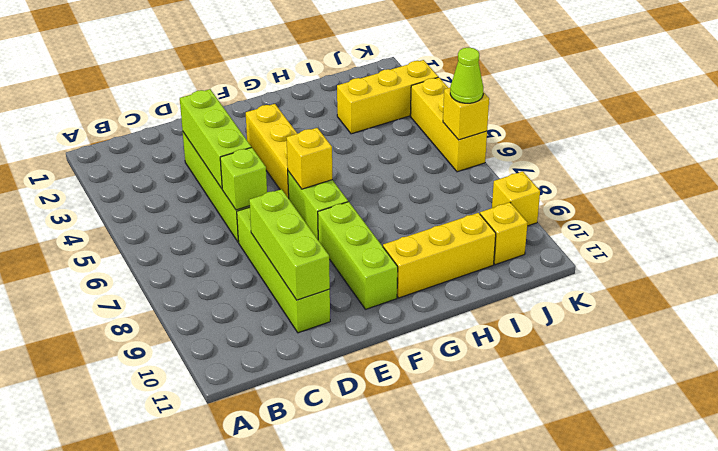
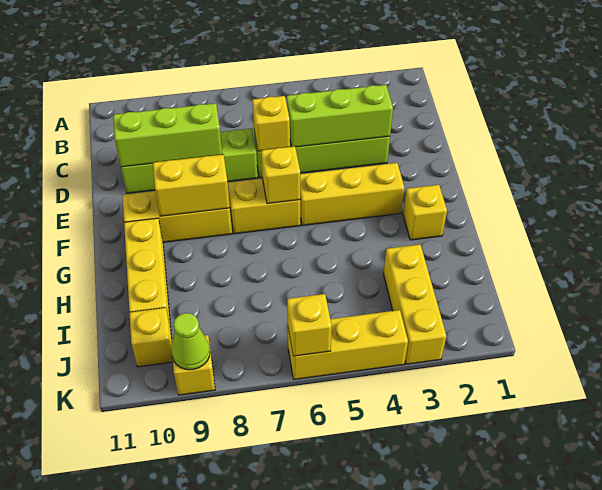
lime brick D6 level 2 -> yellow brick D6 level 2
lime brick F6:F7 level 1 -> yellow brick F6:F7 level 1
lime brick F8:F10 level 1 -> yellow brick F8:F10 level 1
none -> yellow brick F8:F9 level 2
none -> yellow brick G2 level 1
lime cone K6 level 3 -> lime cone K9 level 2

